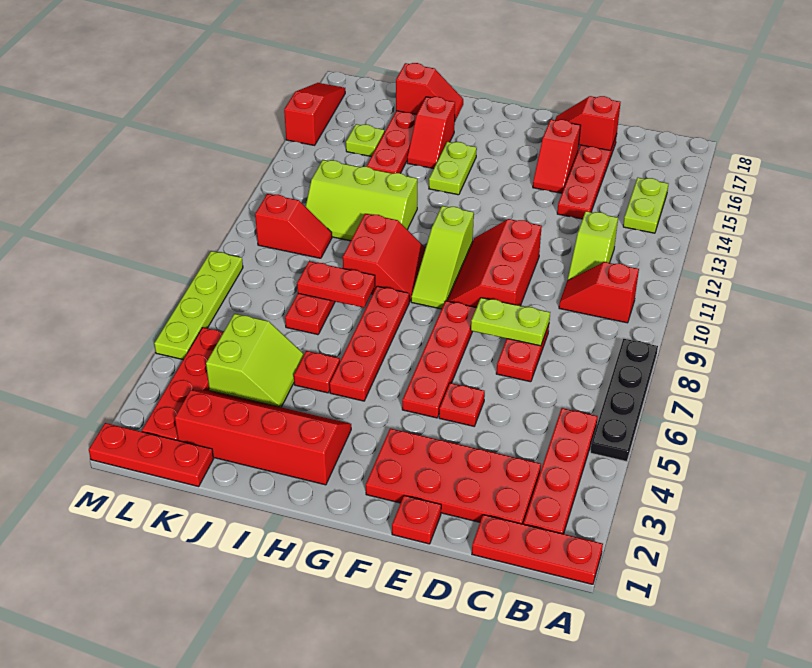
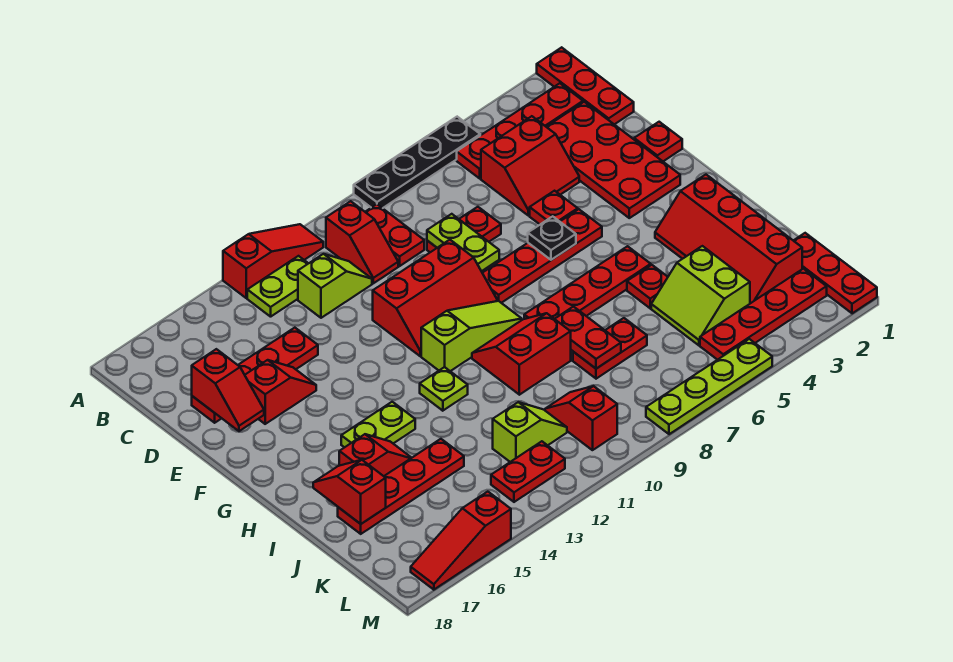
none -> red slope A11:A13 level 1 top 13
none -> red plate B9:C9 level 1
lime plate B14:B15 level 1 -> lime plate B12:B13 level 1
none -> red slope C4:D5 level 1 top C
none -> black plate F6 level 2
lime slope I11:K12 level 1 top 12 -> lime slope K11:K12 level 1 top 12
lime slope J4:K5 level 1 top K -> lime slope J4:K5 level 1 top 4
lime plate K15 level 1 -> lime plate H12 level 1
none -> red plate L12:L13 level 1

